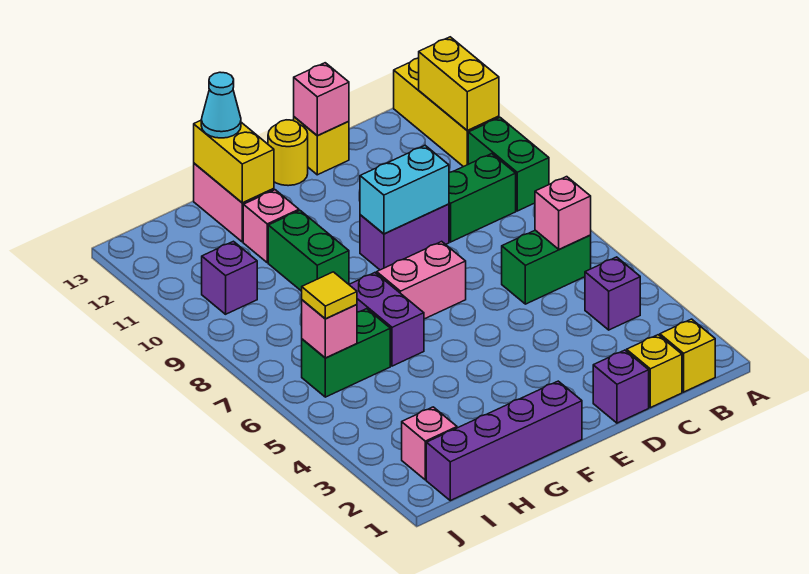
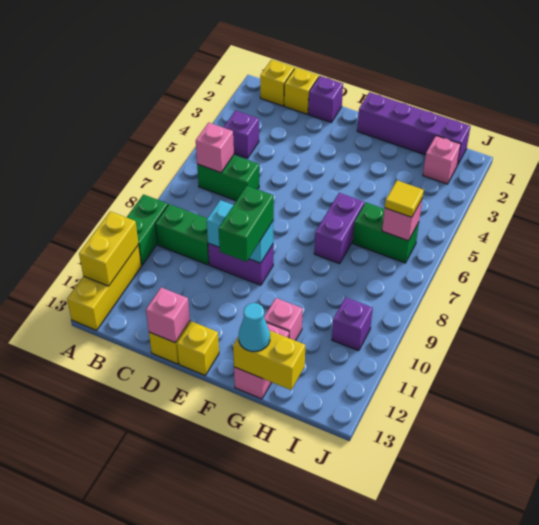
pink brick E7:F7 level 1 -> none
yellow round brick E13 level 1 -> yellow brick E13 level 1
green brick G9:G10 level 1 -> green brick E9:E10 level 3
yellow brick G12:G13 level 2 -> yellow brick G13:H13 level 2

